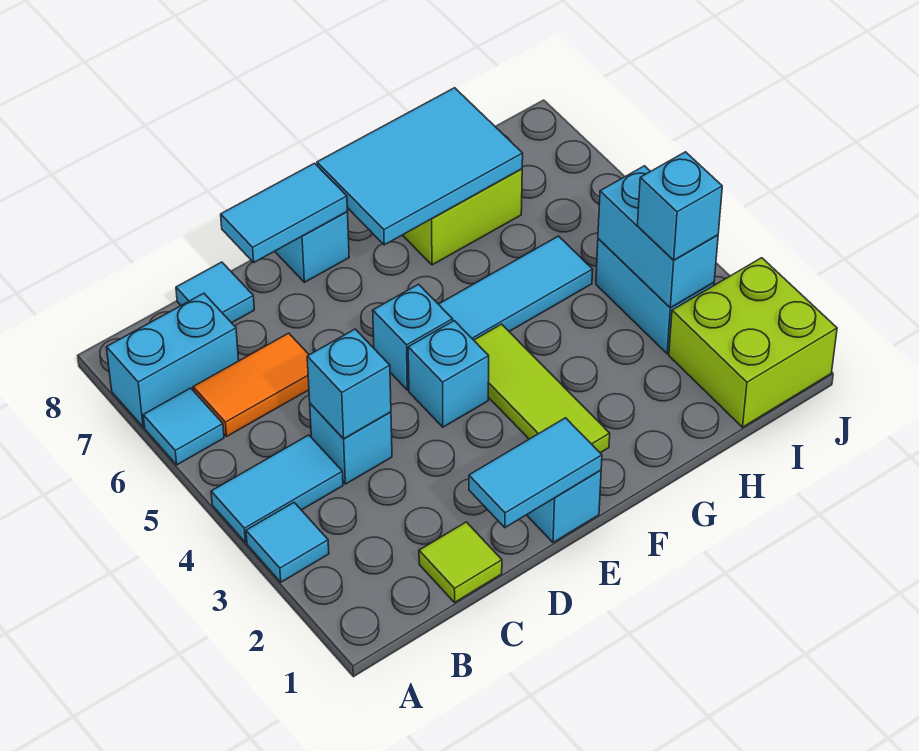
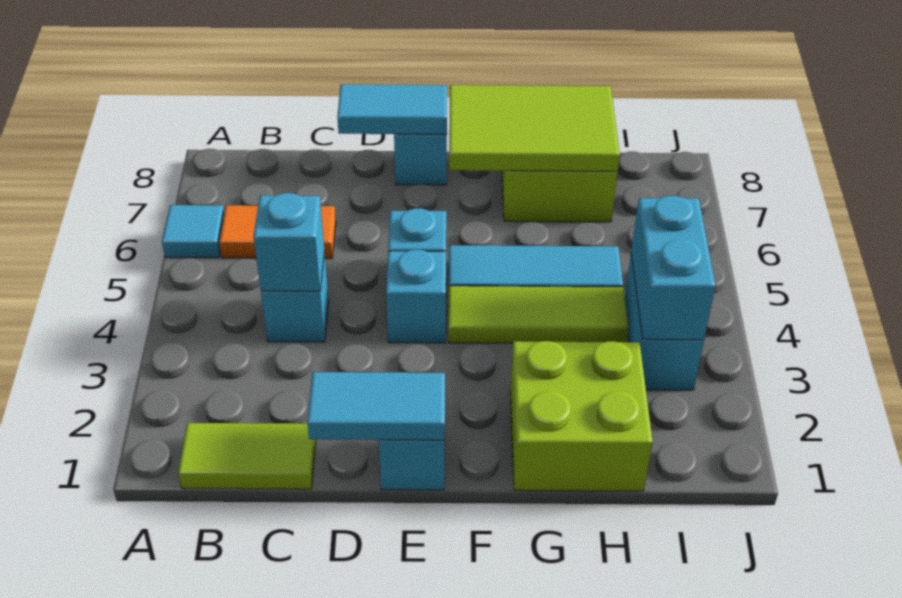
cyan tile A3 level 1 -> none
cyan tile A4:B4 level 1 -> none
cyan brick A7:B7 level 1 -> none
lime tile C1 level 1 -> lime tile B1:C1 level 1
cyan tile C8 level 1 -> none
lime tile F2:F4 level 1 -> lime tile F4:H4 level 1
cyan tile F7:H8 level 2 -> lime tile F7:H8 level 2
lime brick I1:J2 level 1 -> lime brick G1:H2 level 1
cyan brick I3 level 3 -> none

